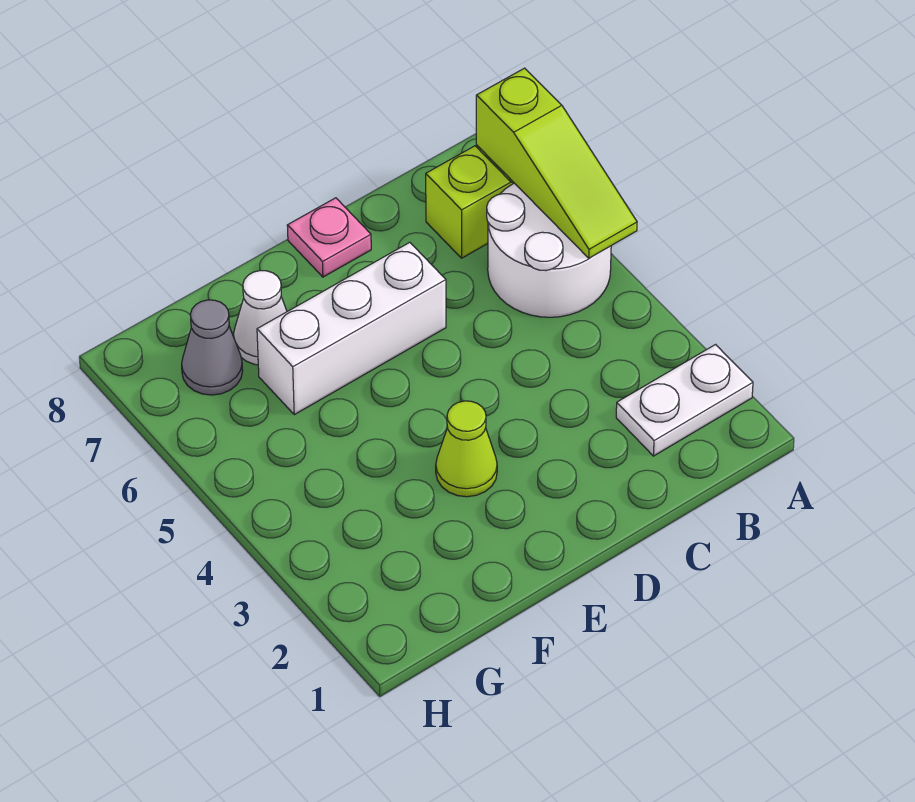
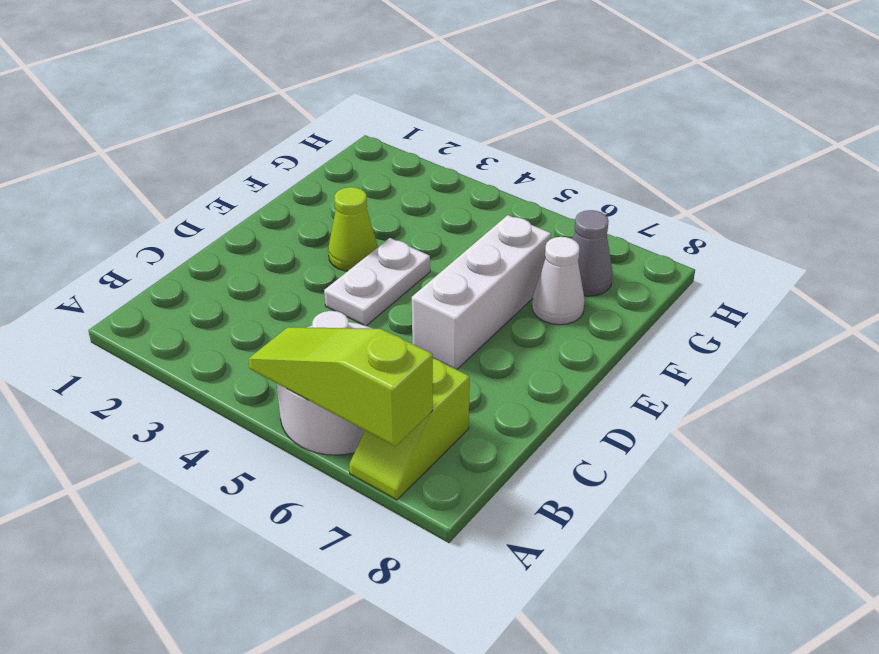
white plate A2:B2 level 1 -> white plate D4:E4 level 1
pink plate D8 level 1 -> none

